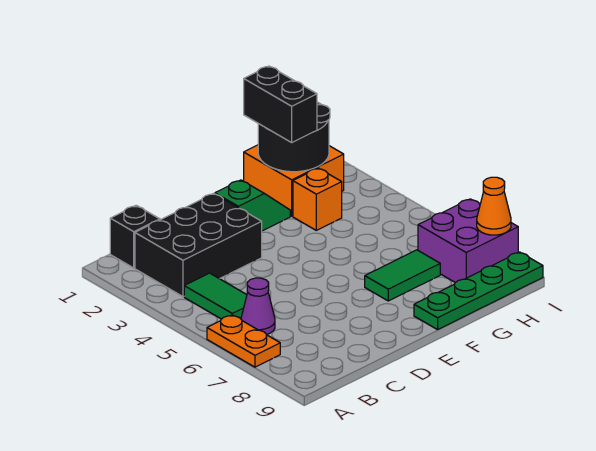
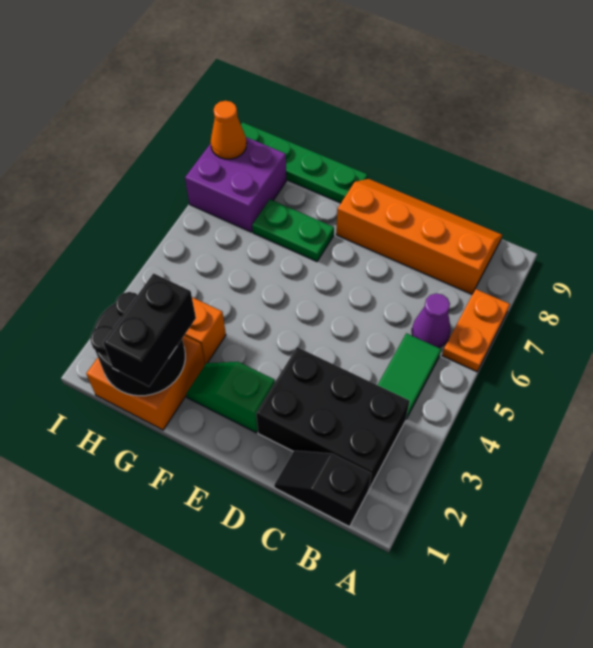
none -> orange slope B8:E9 level 1 top 8
green tile F7:G7 level 1 -> green plate F7:G7 level 1

